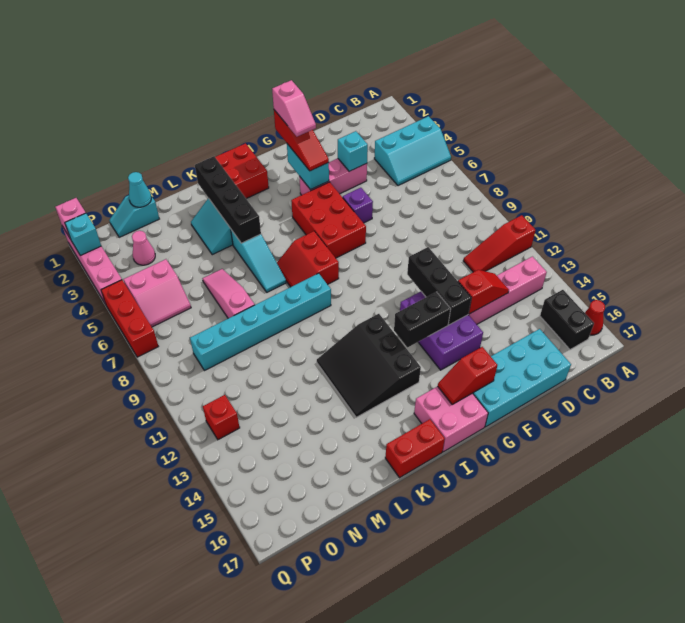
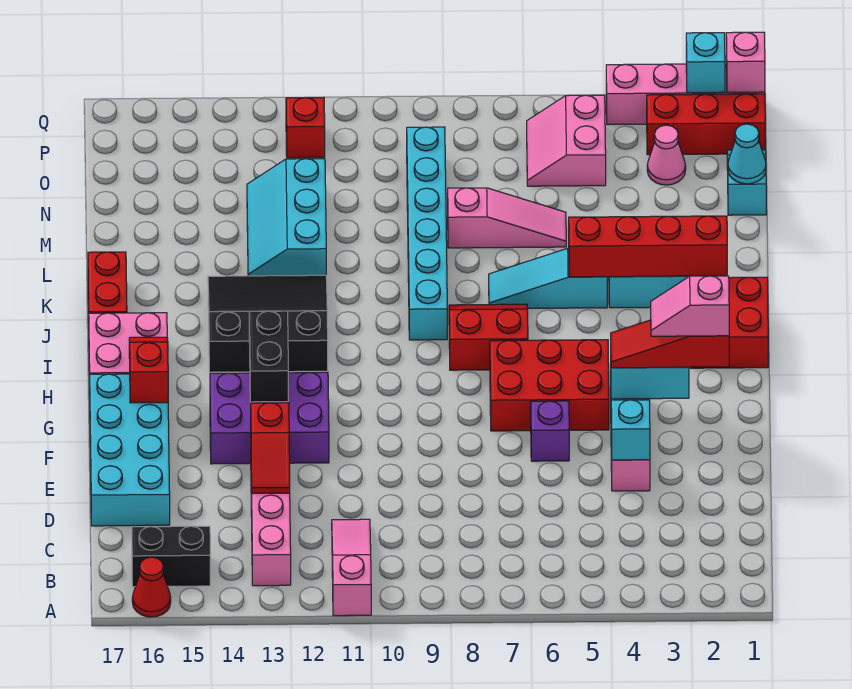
cyan slope A4:C5 level 1 top 4 -> cyan slope L12:N13 level 1 top 12
red slope A11:C11 level 1 top A -> pink slope A11:C11 level 1 top A
black brick F11:F13 level 2 -> none
black brick K2:K5 level 2 -> red brick K2:K5 level 2
red brick Q5:Q7 level 1 -> red brick P1:P3 level 1

